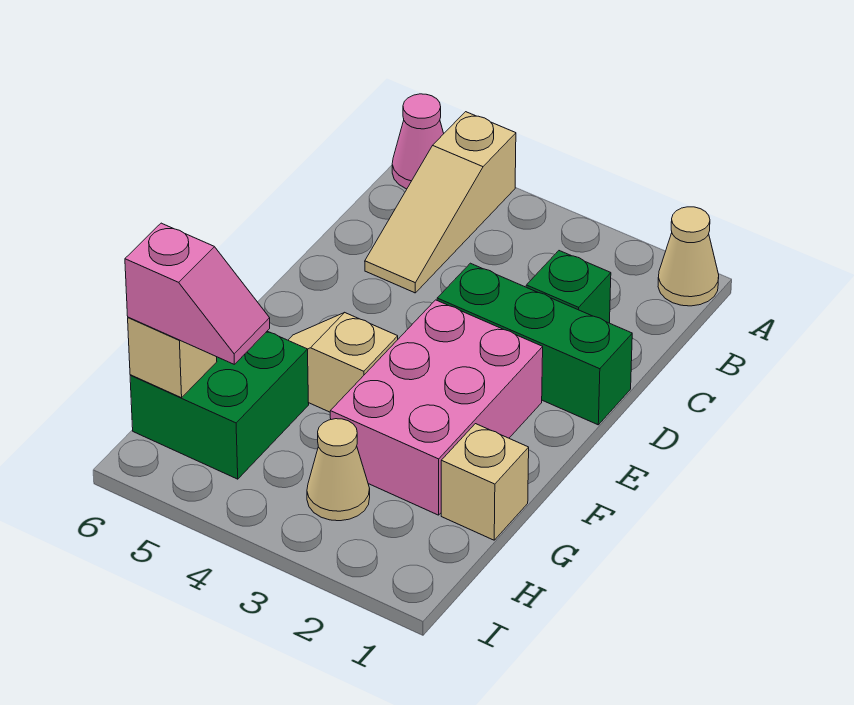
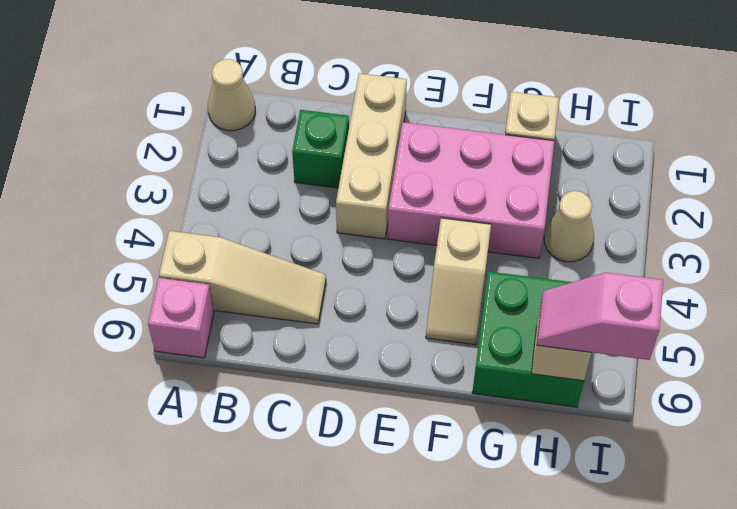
pink cone A6 level 1 -> pink brick A6 level 1
green brick D1:D3 level 1 -> tan brick D1:D3 level 1
pink slope H5:H6 level 3 top 6 -> pink slope H6:I6 level 3 top I

